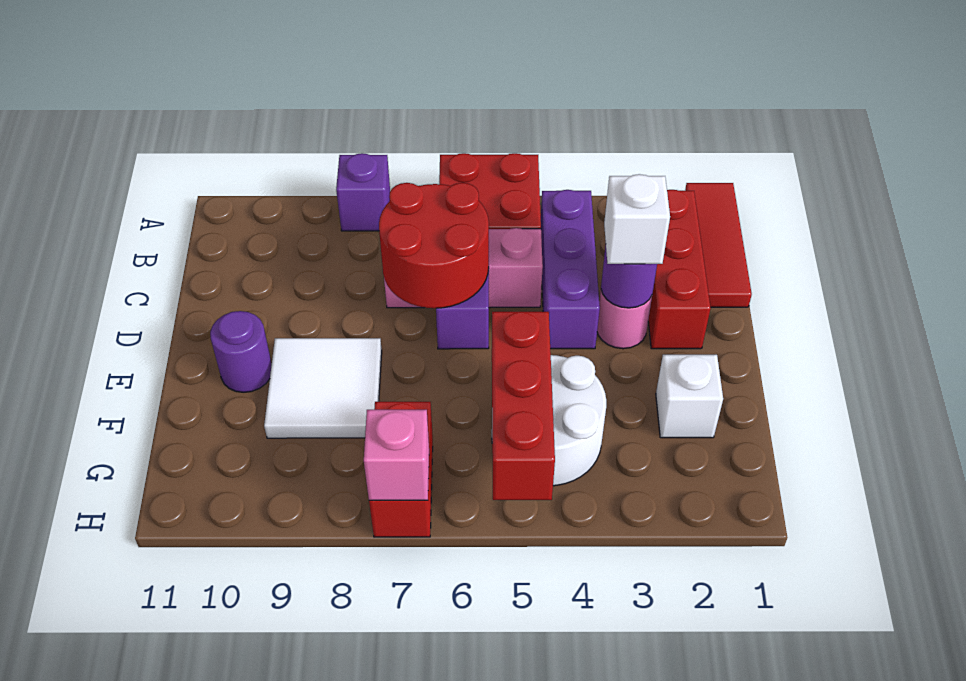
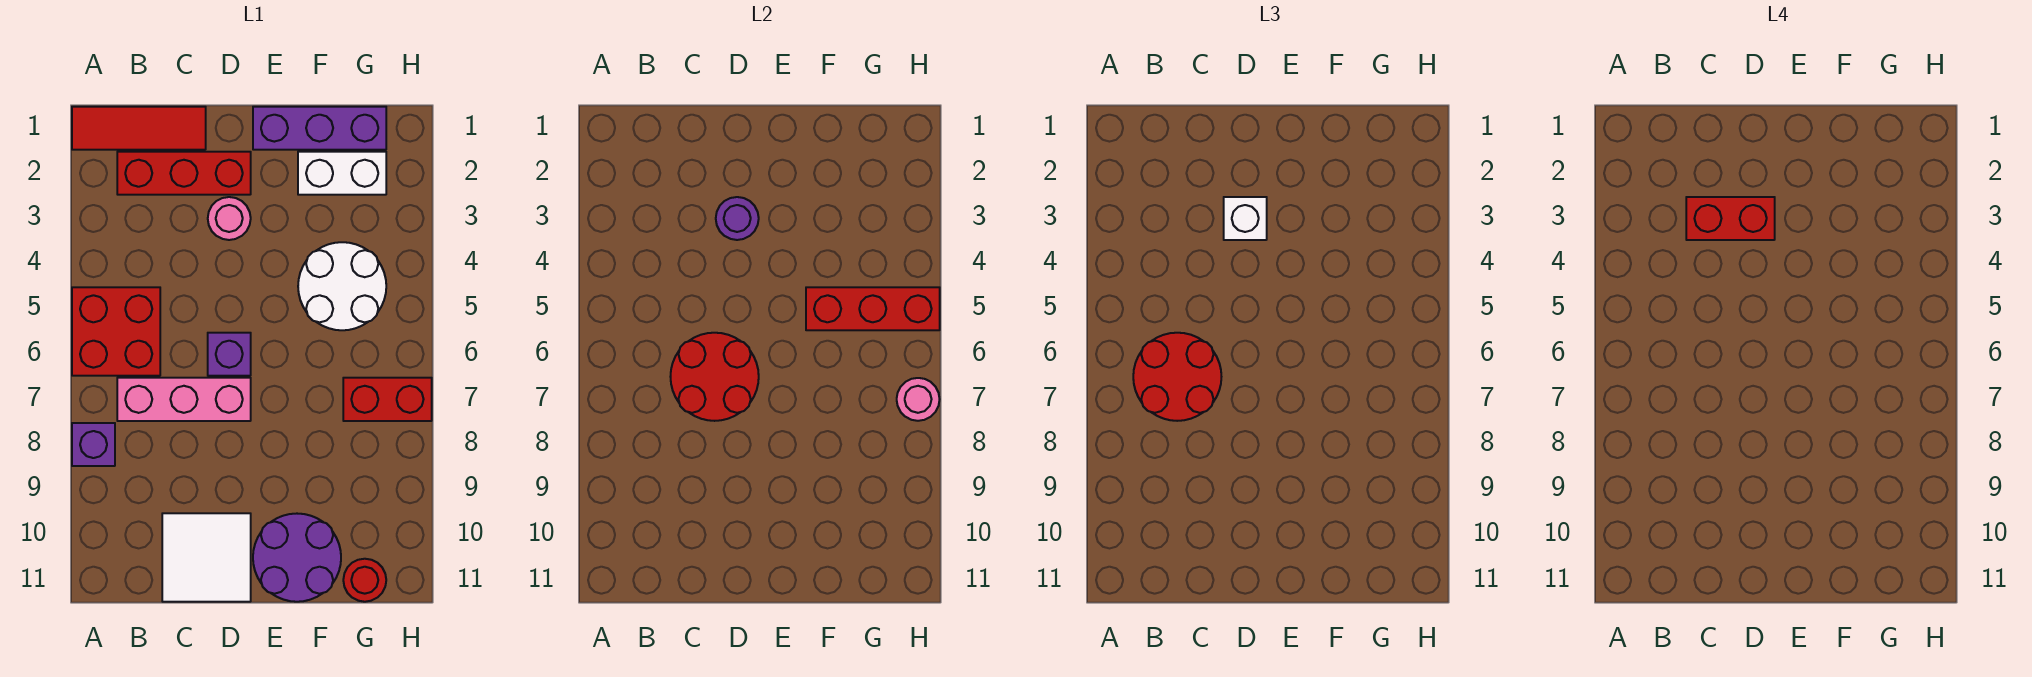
purple brick B4:D4 level 1 -> purple brick E1:G1 level 1
none -> red round brick B6:C7 level 3
none -> red brick C3:D3 level 4
pink brick C5:C7 level 1 -> pink brick B7:D7 level 1
white tile E8:F9 level 1 -> white tile C10:D11 level 1
purple round brick E10 level 1 -> purple round brick E10:F11 level 1
white brick F2 level 1 -> white brick F2:G2 level 1
none -> red round brick G11 level 1
pink brick H7 level 2 -> pink round brick H7 level 2

